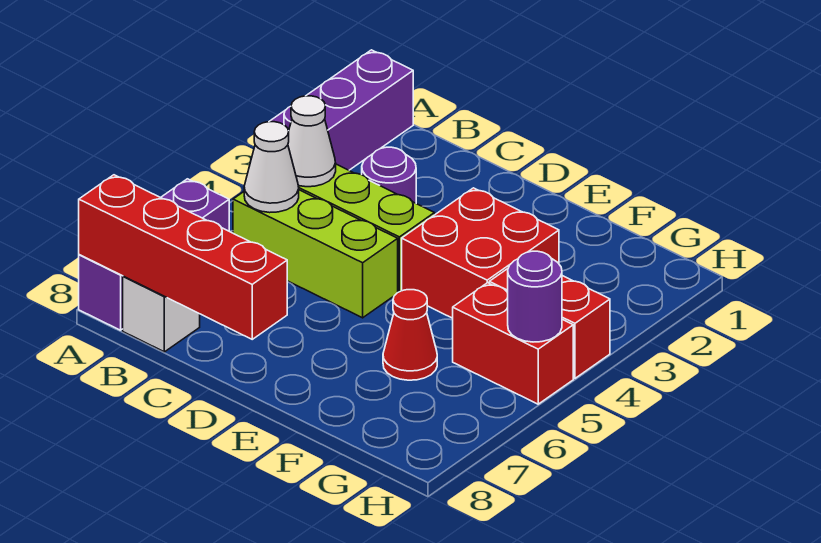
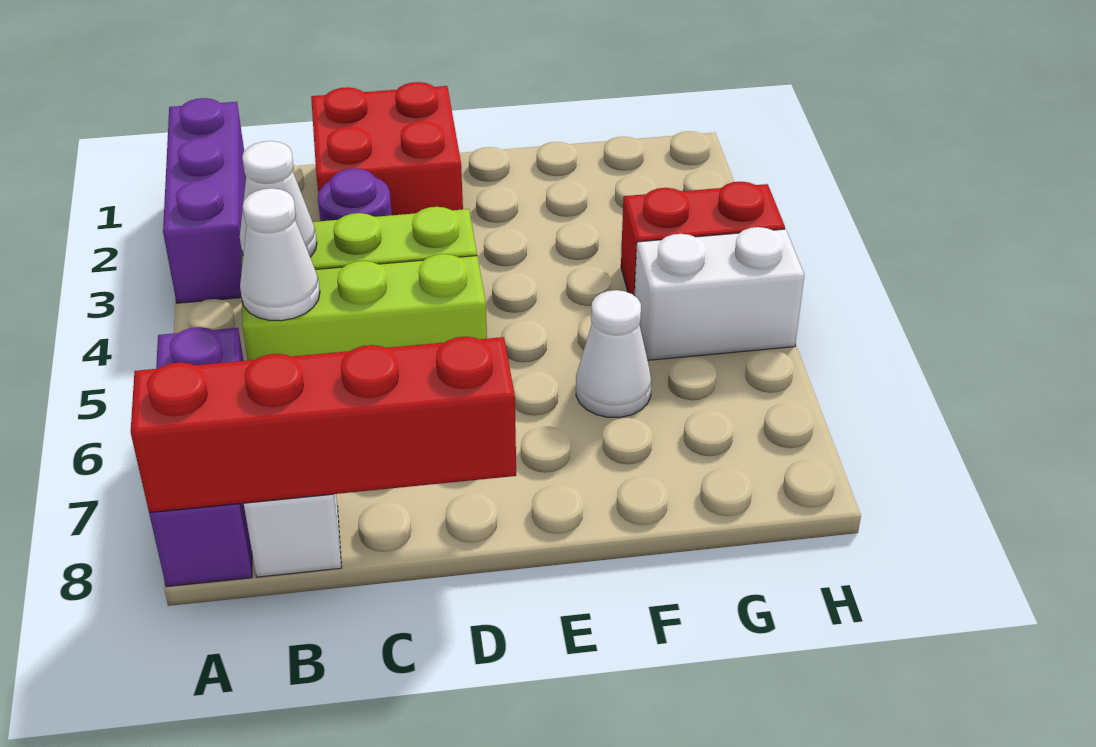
red brick E3:F4 level 1 -> red brick C1:D2 level 1
red cone F6 level 1 -> white cone F6 level 1
red brick G5:H5 level 1 -> white brick G5:H5 level 1
purple round brick H5 level 2 -> none

